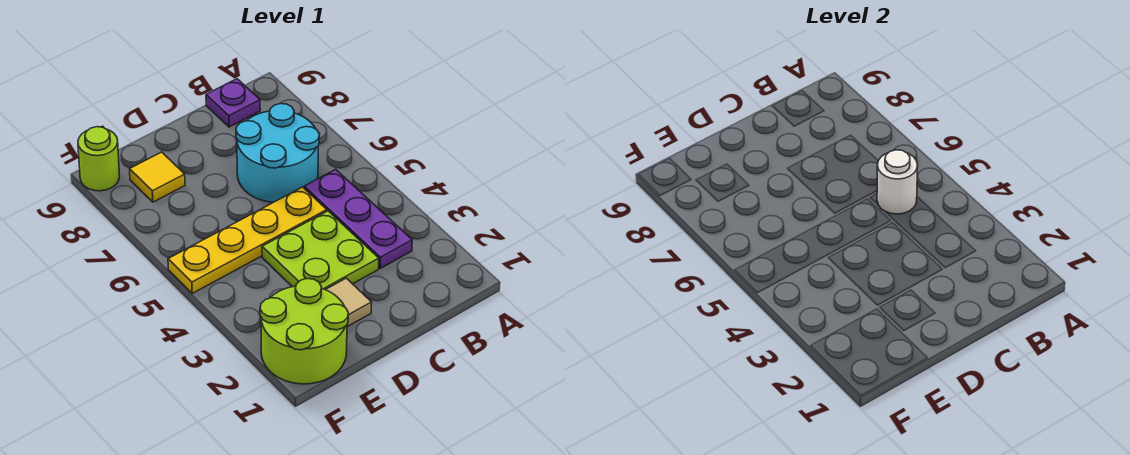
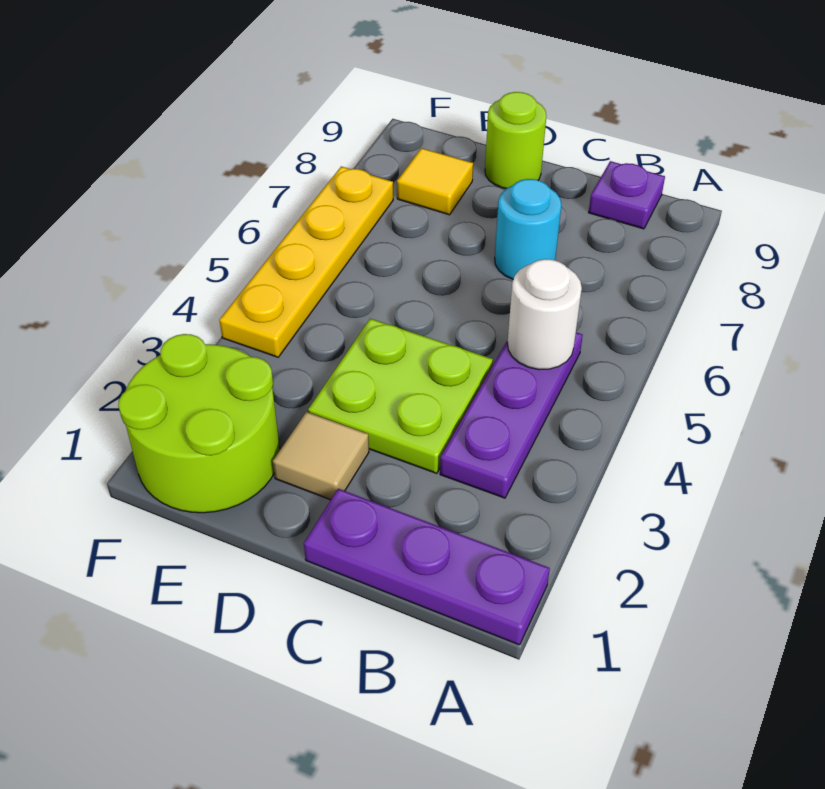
none -> purple plate A1:C1 level 1
cyan round brick B6:C7 level 1 -> cyan round brick C7 level 1
yellow plate C5:F5 level 1 -> yellow plate F4:F7 level 1
lime round brick F9 level 1 -> lime round brick D9 level 1

